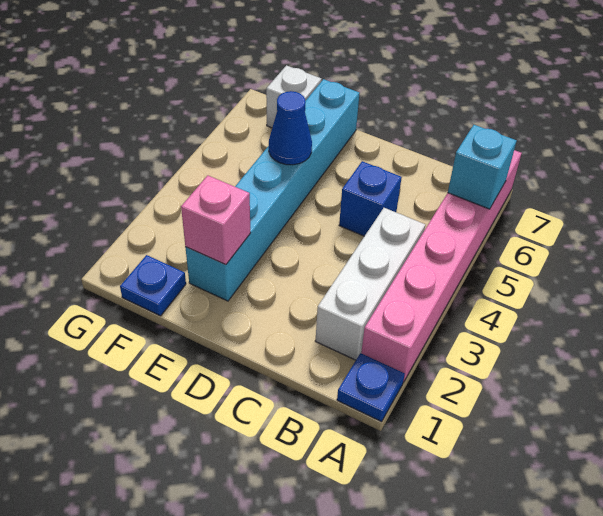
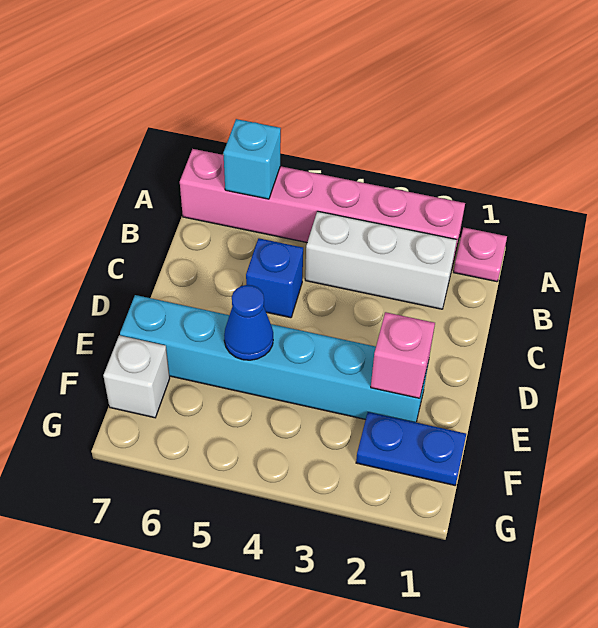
blue plate A1 level 1 -> pink plate A1 level 1
blue plate F1 level 1 -> blue plate F1:F2 level 1

